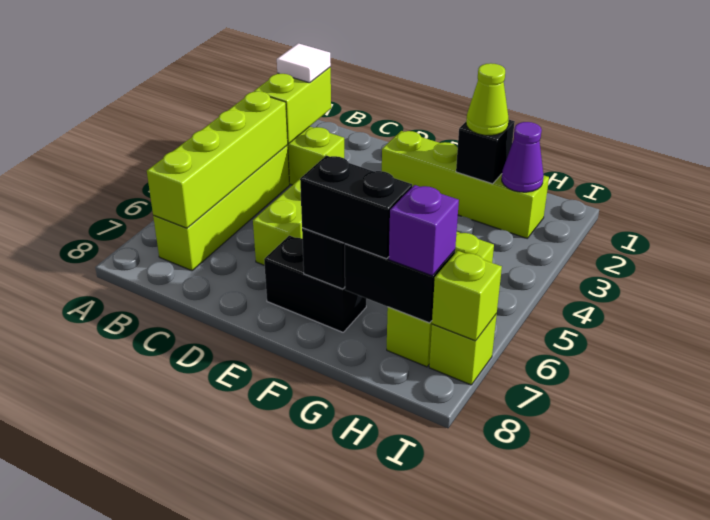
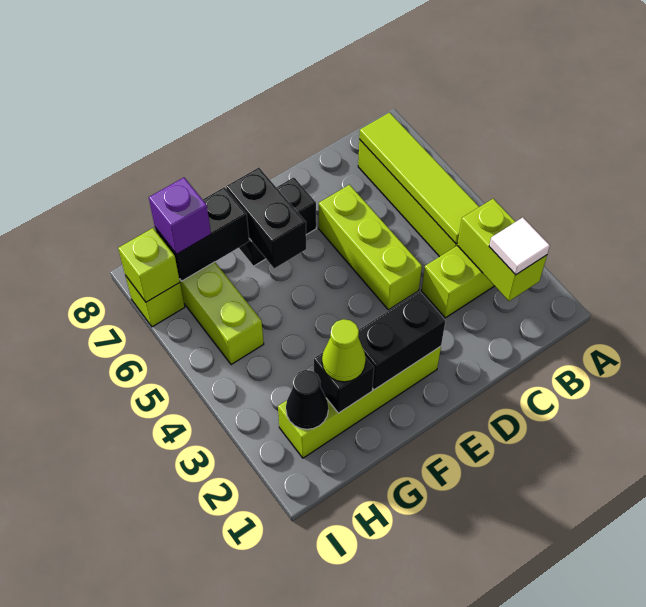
lime brick B4:B7 level 2 -> lime tile B4:B7 level 2
black brick F7:G7 level 3 -> black brick E2:F2 level 2
purple cone H2 level 2 -> black cone H2 level 2

